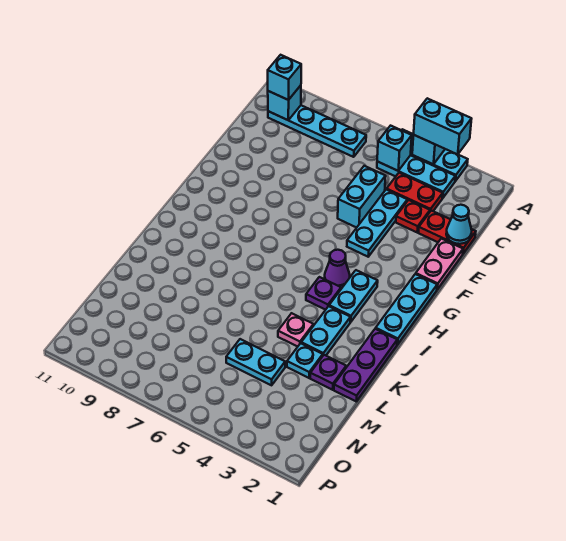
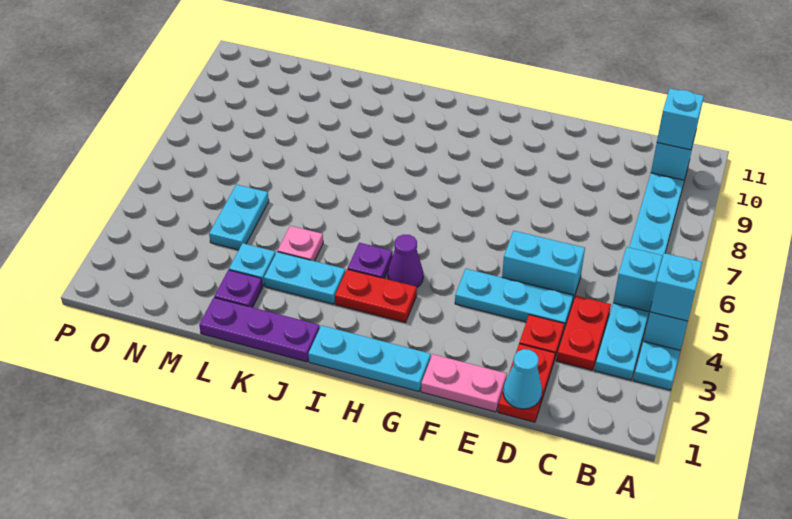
cyan brick A3:A4 level 3 -> cyan brick A4 level 3
cyan plate H3:I3 level 1 -> red plate H3:I3 level 1

